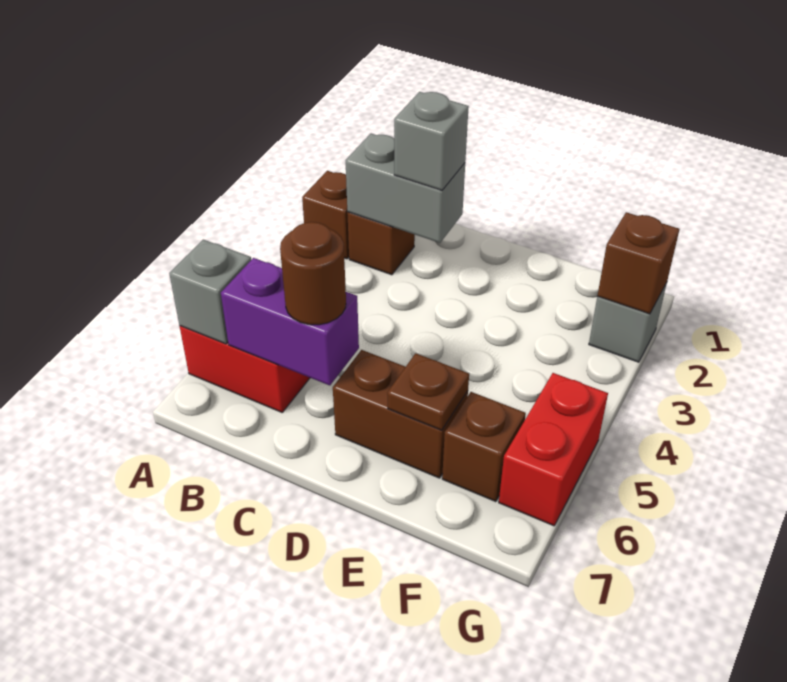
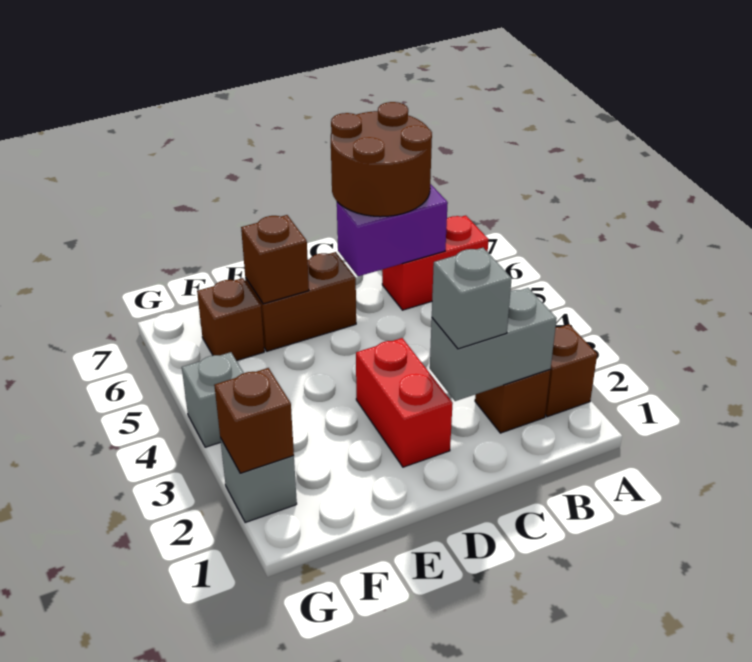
grey brick A6 level 2 -> grey brick G4 level 1
brown round brick C6 level 3 -> brown round brick B6:C7 level 3
brown plate E6 level 2 -> brown brick E6 level 2
red brick G5:G6 level 1 -> red brick D2:D3 level 1

